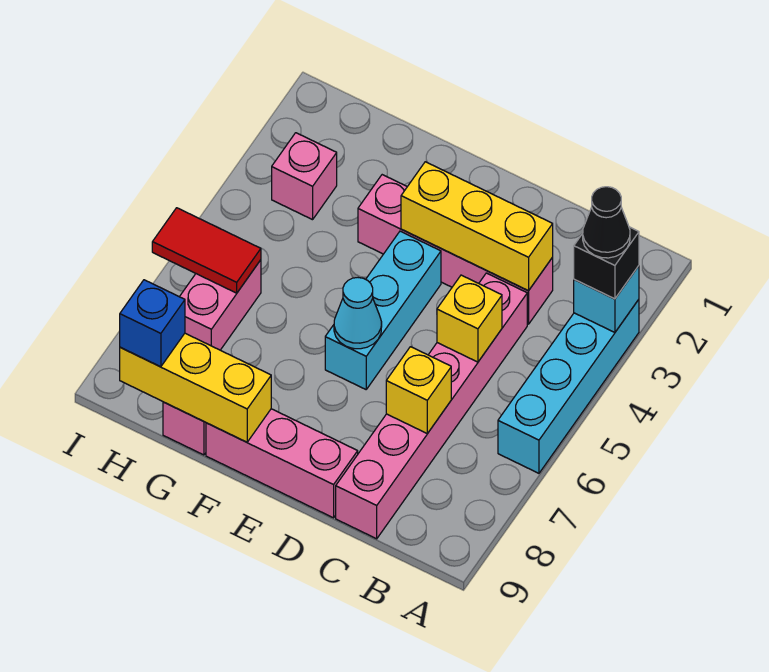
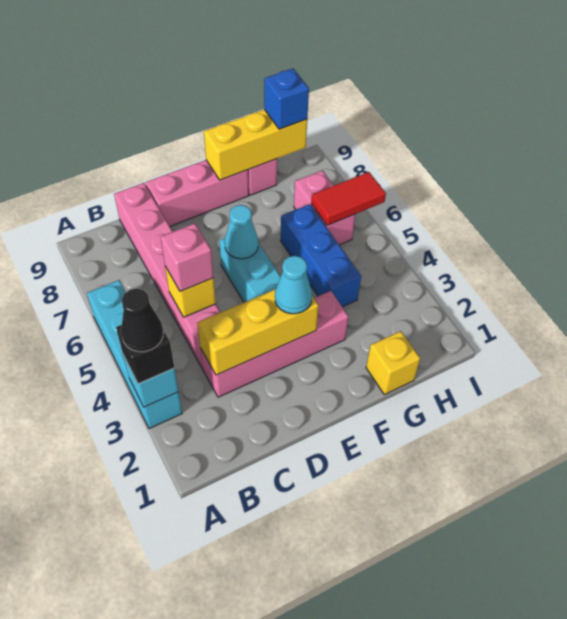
yellow brick C7 level 2 -> yellow brick G1 level 1
none -> cyan cone E3 level 3
none -> blue brick G4:G6 level 1
pink brick H3 level 1 -> pink brick C5 level 3

